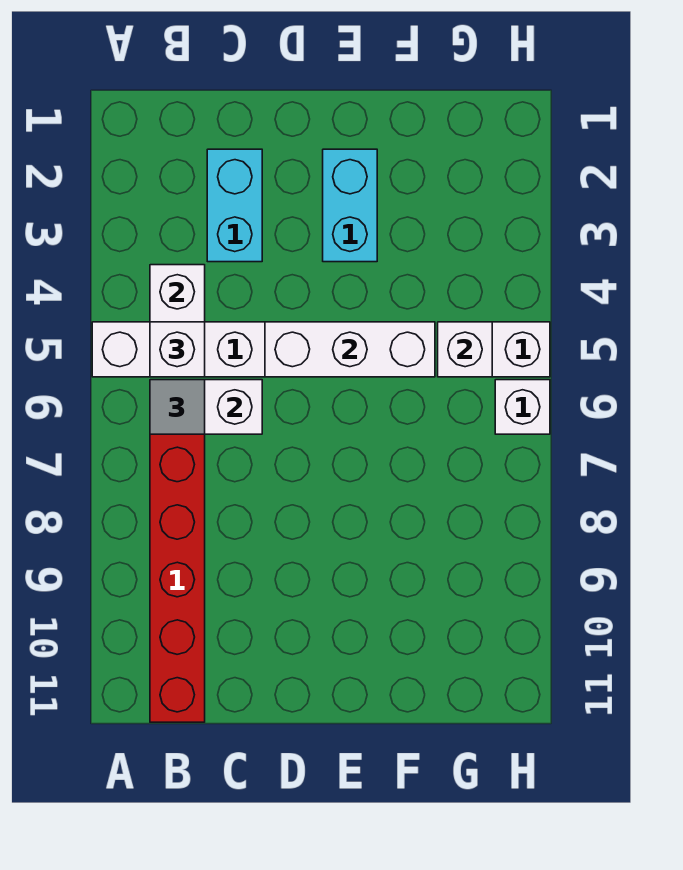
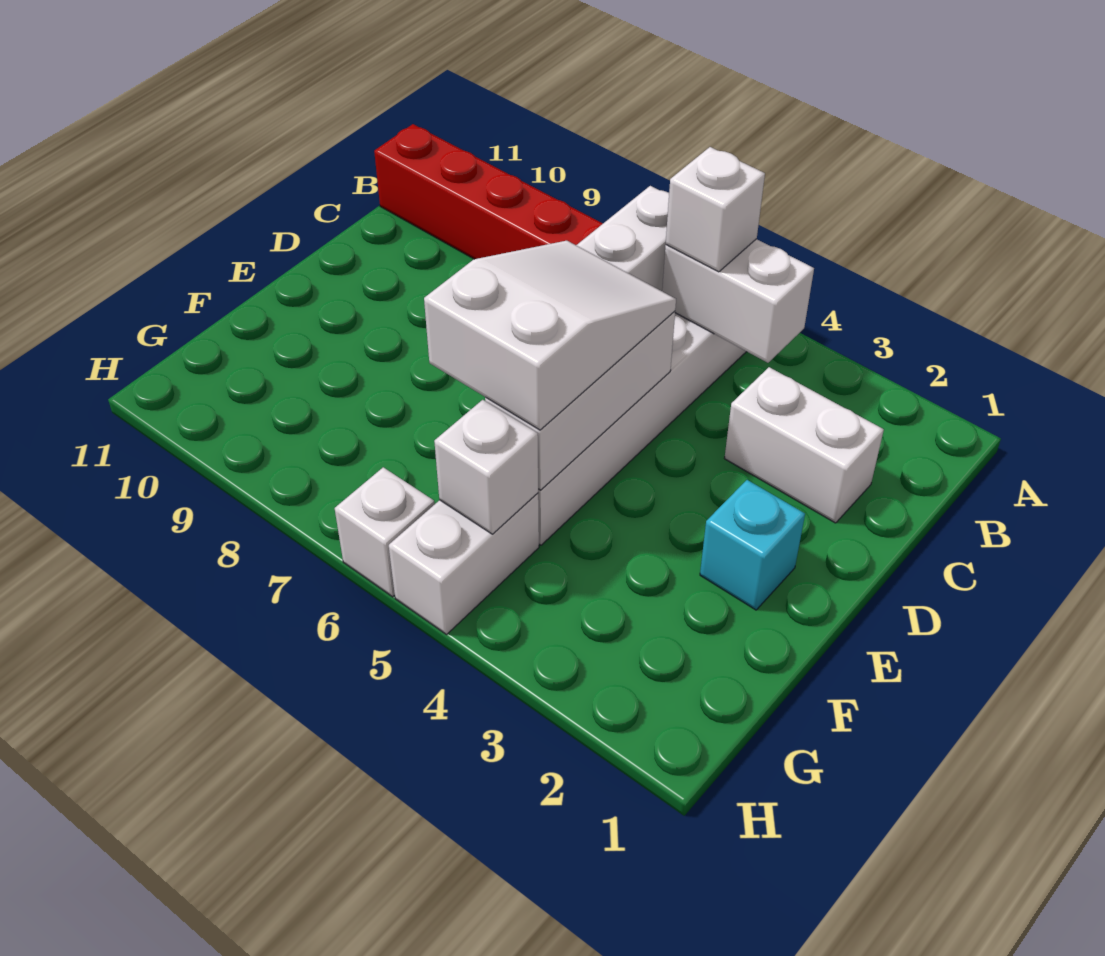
grey tile B6 level 3 -> none
cyan brick C2:C3 level 1 -> white brick C2:C3 level 1
none -> white slope D5:F6 level 3 top F
cyan brick E2:E3 level 1 -> cyan brick E2 level 1

